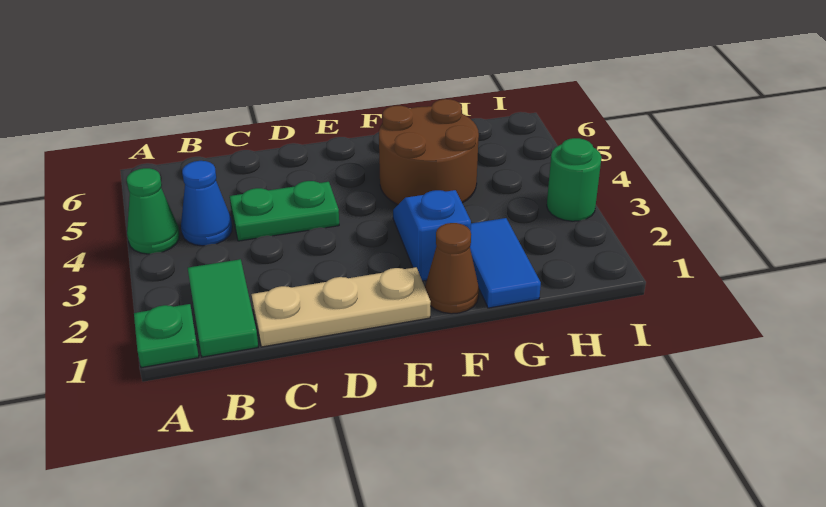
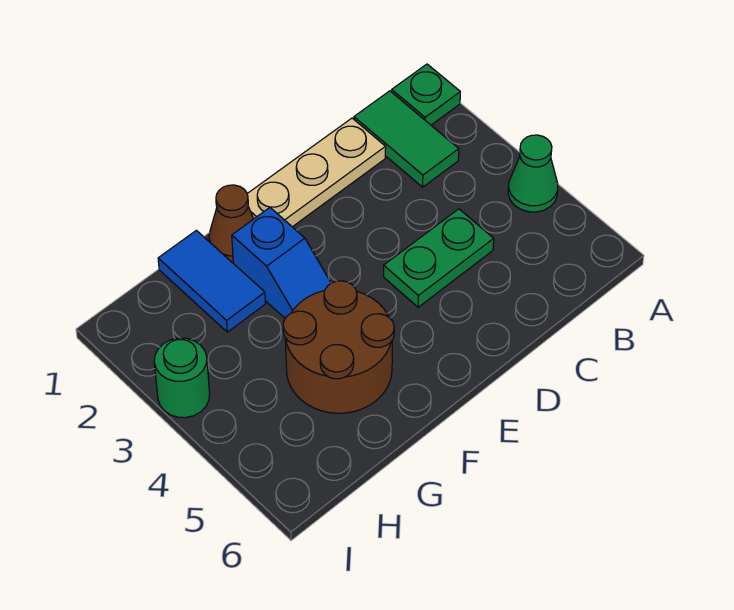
blue cone B4 level 1 -> none

